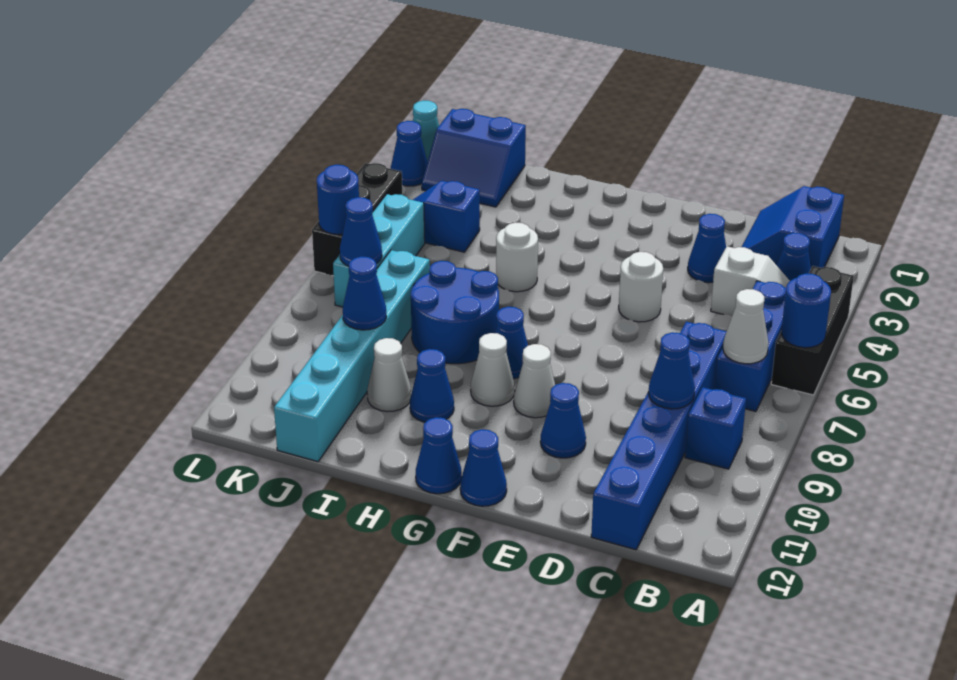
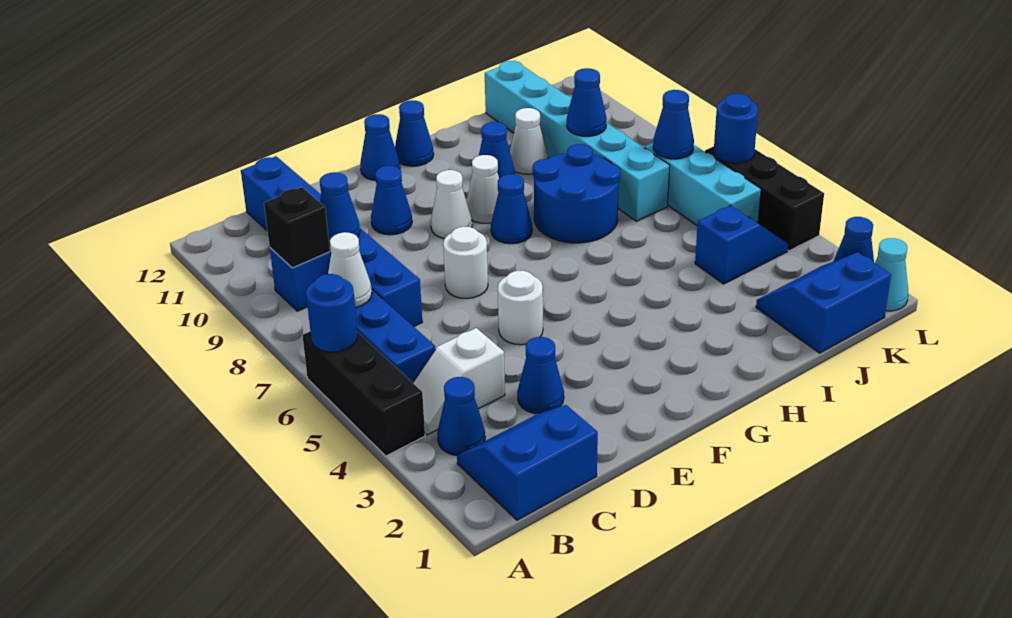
blue slope B1:C2 level 1 top B -> blue slope B1:C2 level 1 top 1
none -> black brick B9 level 2
white round brick H5 level 1 -> white round brick E7 level 1

